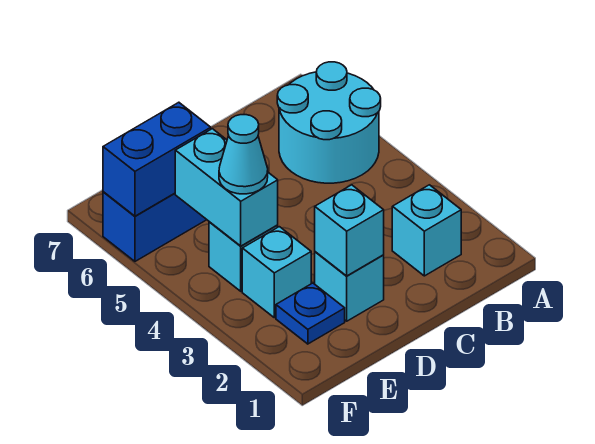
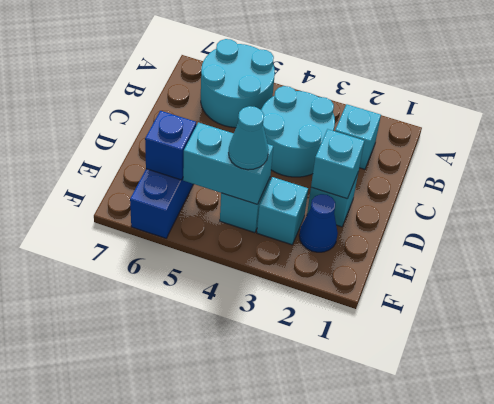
none -> cyan round brick B3:C4 level 1
blue plate E2 level 1 -> blue cone E2 level 1
blue brick E6:F6 level 2 -> blue brick E6 level 2

